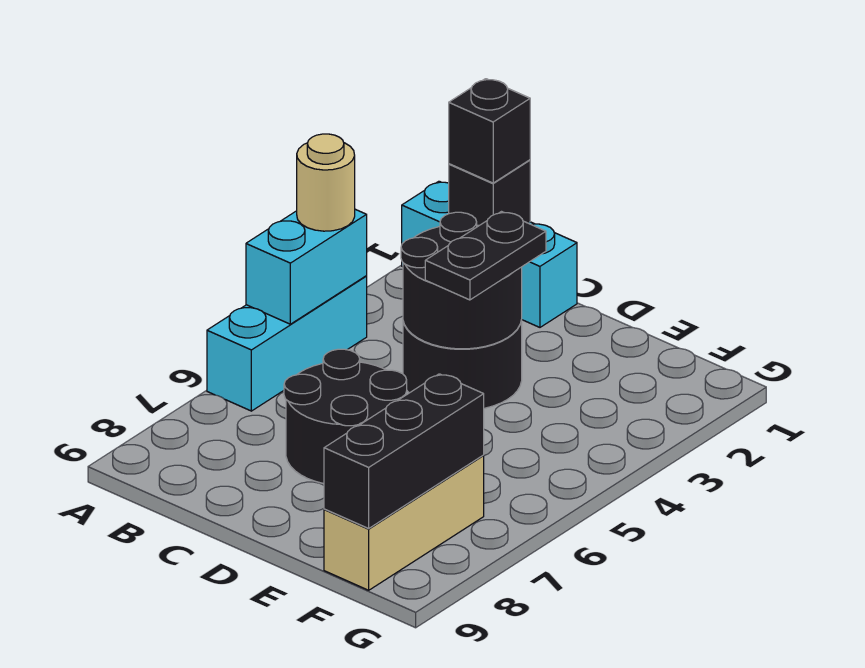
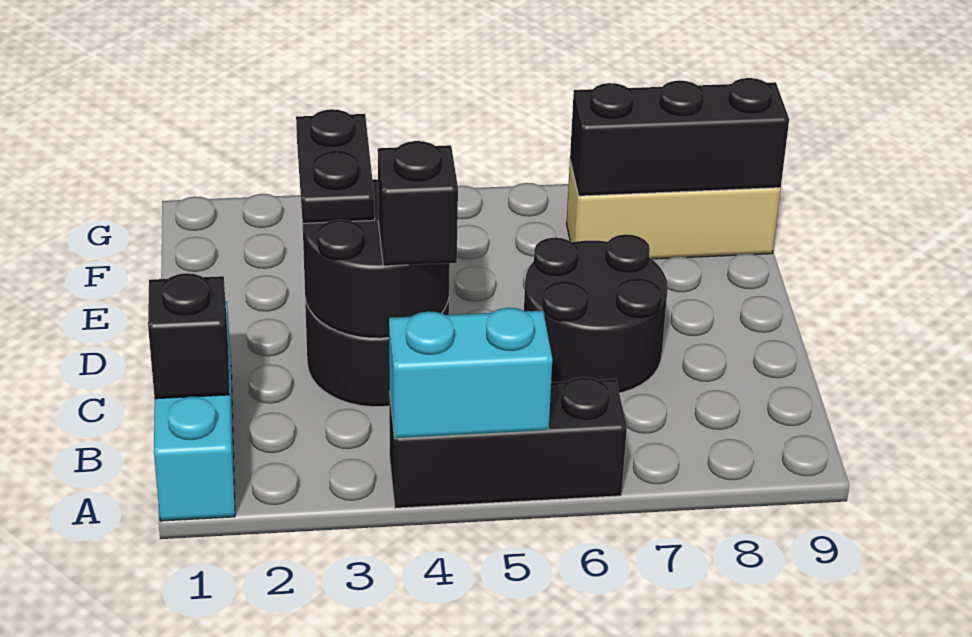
cyan brick A4:A6 level 1 -> black brick A4:A6 level 1
tan round brick A4 level 3 -> none
black brick B1 level 3 -> black brick C4 level 3
black plate D3:D4 level 3 -> black plate D3:E3 level 3

